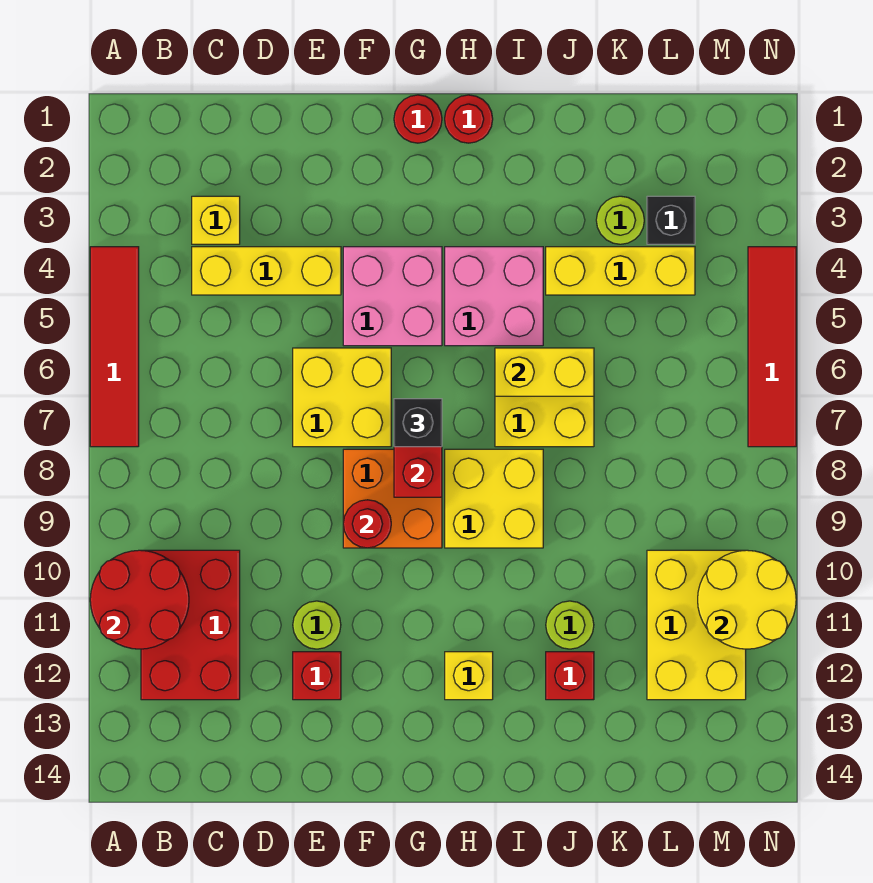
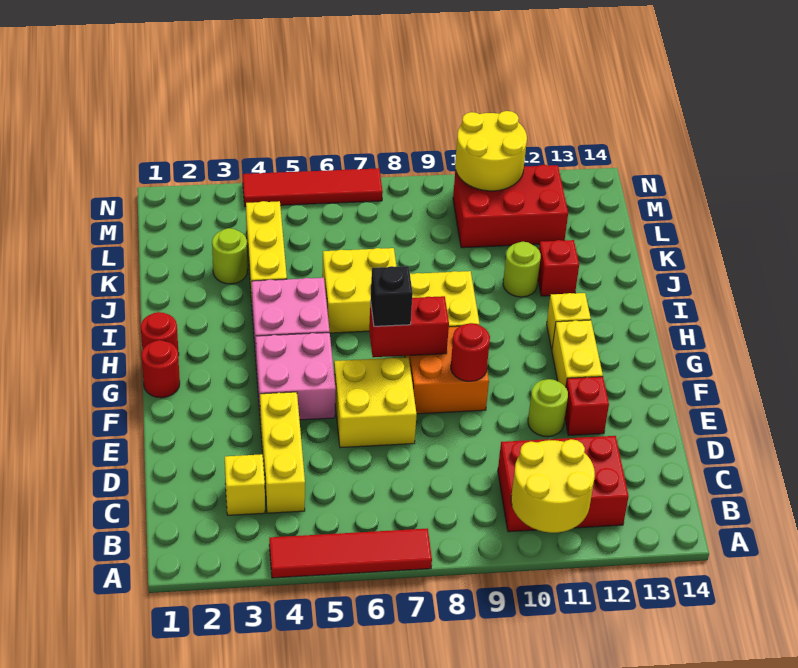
red round brick A10:B11 level 2 -> yellow round brick A10:B11 level 2
yellow brick I6:J6 level 2 -> yellow brick F12:G12 level 1
black brick L3 level 1 -> none
yellow brick L10:M12 level 1 -> red brick L10:M12 level 1

